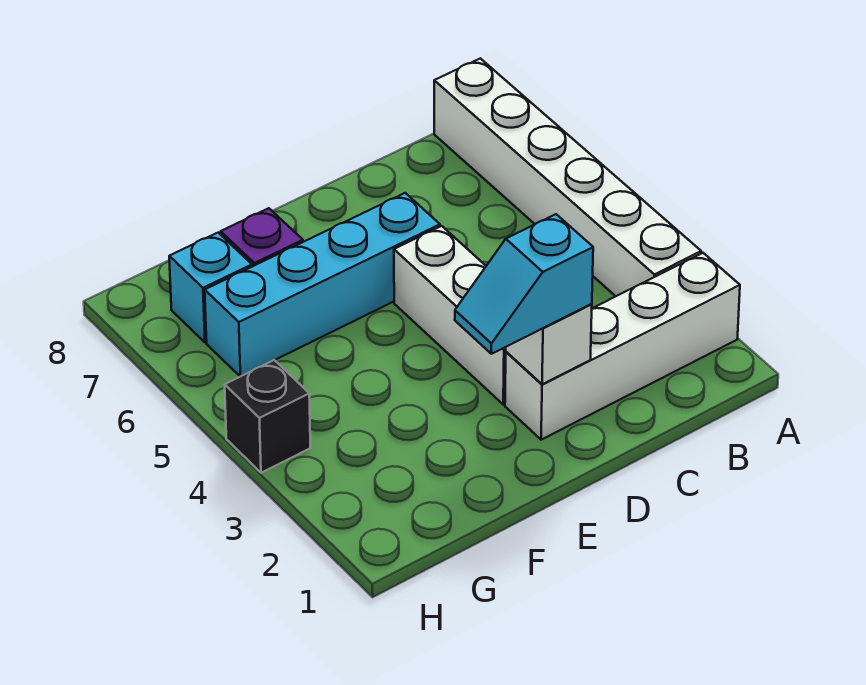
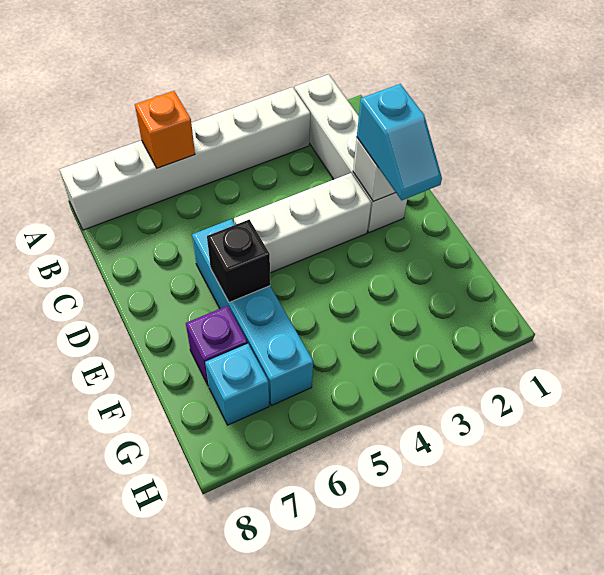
none -> orange brick A6 level 2
black brick H4 level 1 -> black brick E6 level 2

